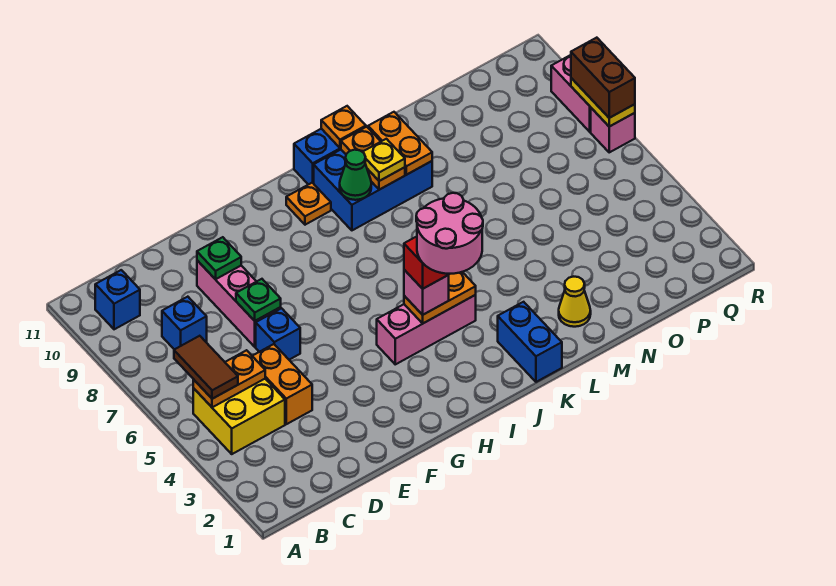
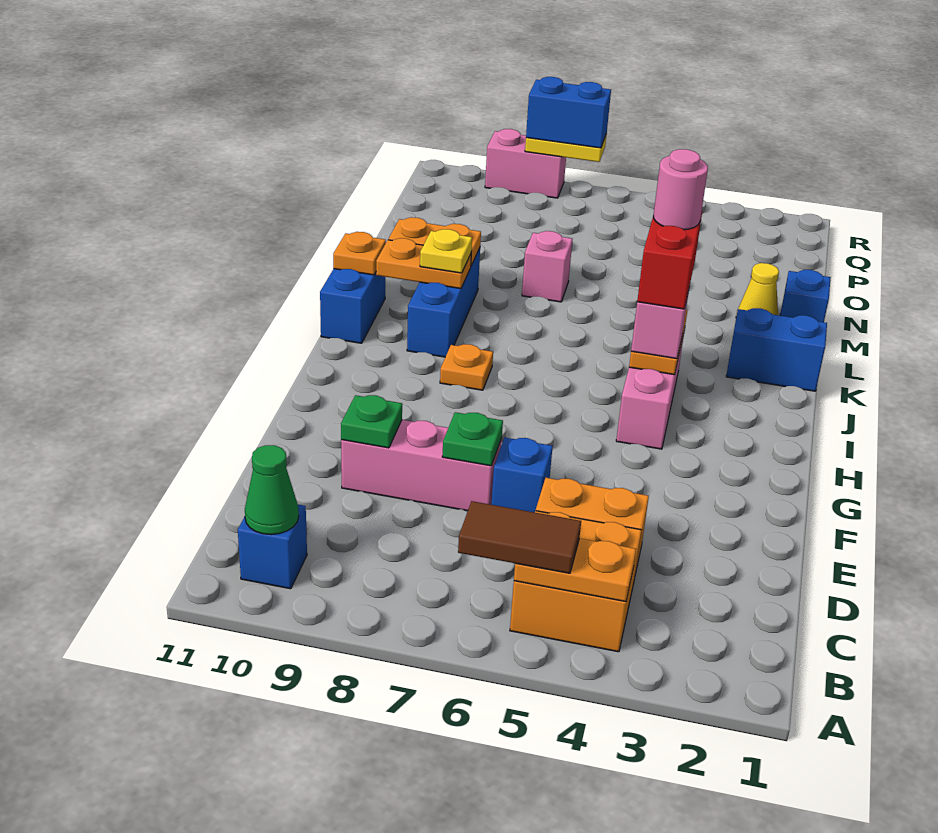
yellow brick B4:C5 level 1 -> orange brick B4:C5 level 1
orange plate B5:C5 level 2 -> orange plate B4:B5 level 2
blue brick C8 level 1 -> blue brick M1 level 1
pink round brick I3:J4 level 5 -> pink round brick J4 level 5
orange plate I10 level 1 -> orange plate I8 level 1
blue brick J9:L10 level 1 -> blue brick J9:L9 level 1
green cone J9 level 2 -> green cone B10 level 2
pink brick R7 level 1 -> pink brick M7 level 1
brown brick R7:R8 level 3 -> blue brick R7:R8 level 3

